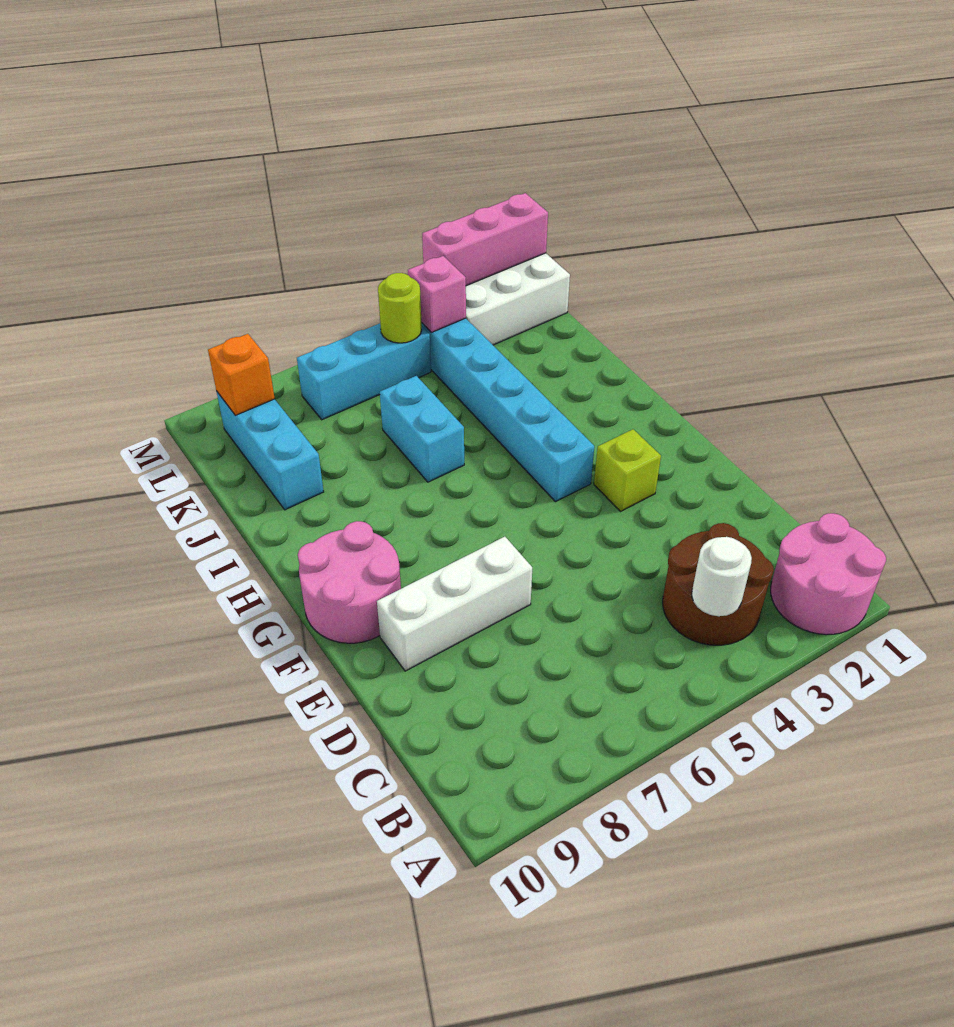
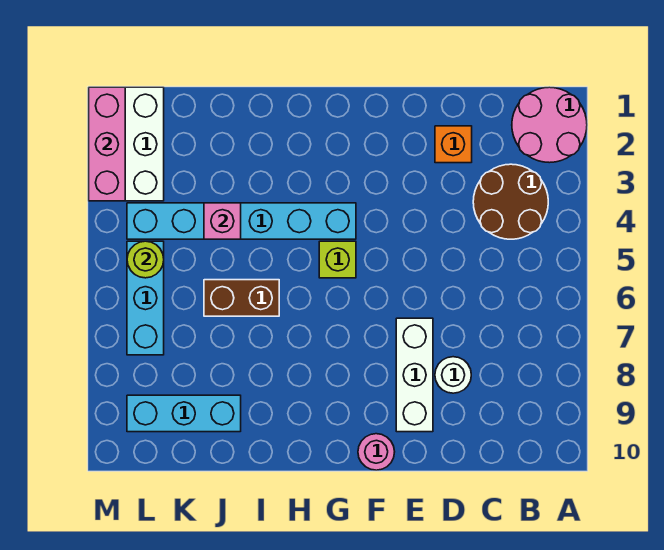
white round brick B4 level 2 -> white round brick D8 level 1
lime brick F3 level 1 -> lime brick G5 level 1
pink round brick F9:G10 level 1 -> pink round brick F10 level 1
cyan brick I6:J6 level 1 -> brown brick I6:J6 level 1
pink brick L4 level 2 -> pink brick J4 level 2
orange brick L9 level 2 -> orange brick D2 level 1

